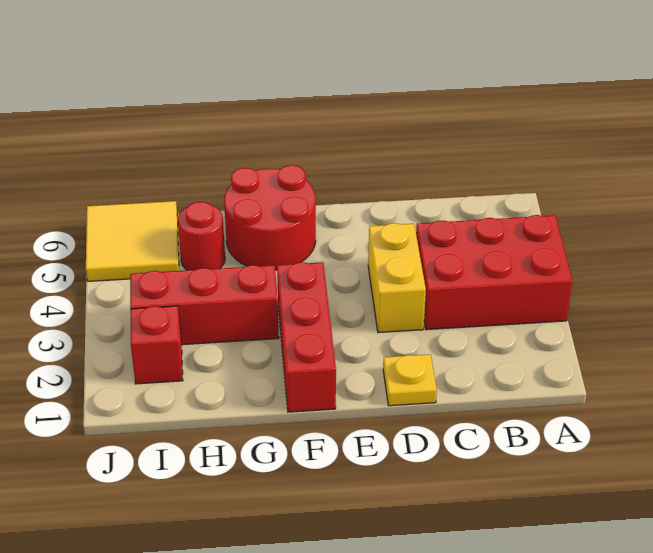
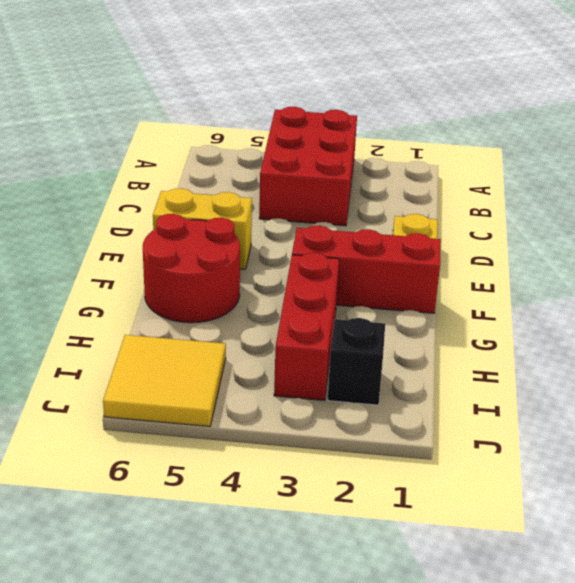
yellow brick D3:D4 level 1 -> yellow brick E5:E6 level 1
red round brick H5 level 1 -> none
red brick I2 level 1 -> black brick I2 level 1

